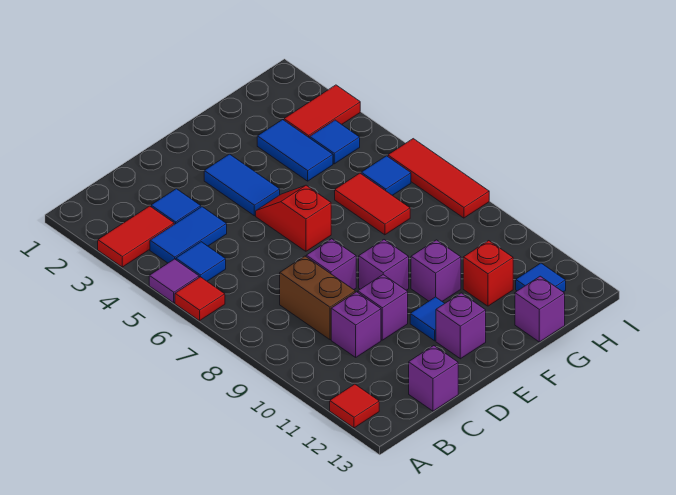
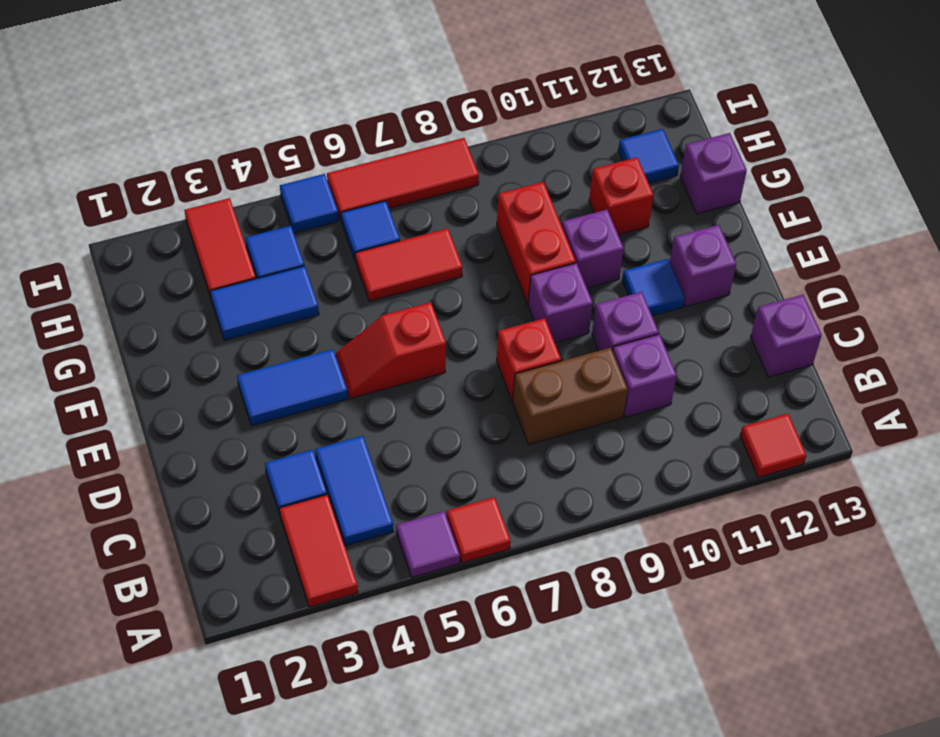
blue tile B5 level 1 -> blue tile I5 level 1
purple brick D8 level 1 -> red brick D8 level 1
none -> red brick F9:G9 level 1

